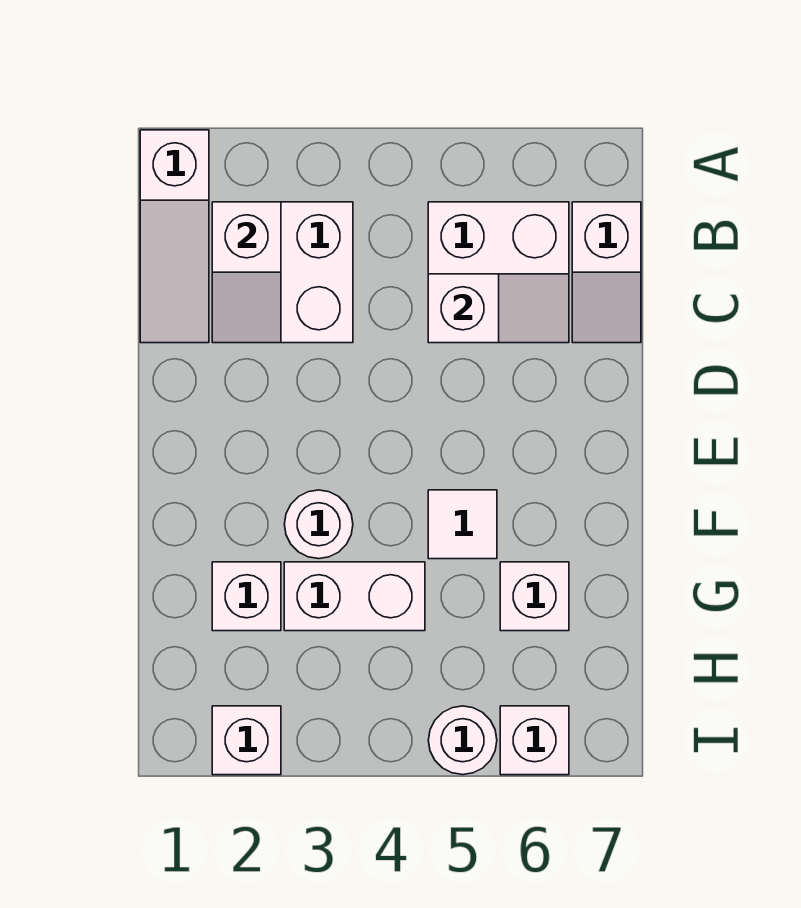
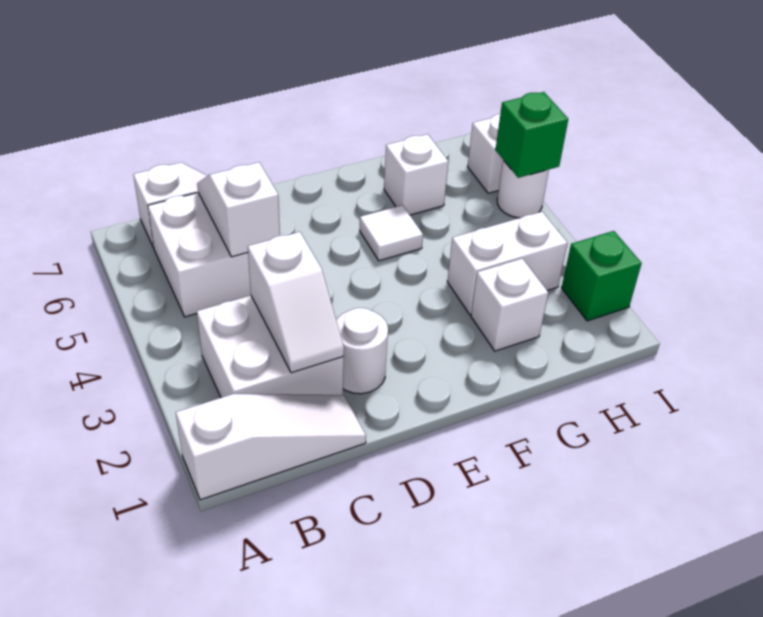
white slope B2:C2 level 2 top B -> white slope C2:C3 level 2 top 3
white round brick F3 level 1 -> white round brick D2 level 1
white brick G3:G4 level 1 -> white brick G3:H3 level 1
white brick I2 level 1 -> green brick I2 level 1
none -> green brick I5 level 2

